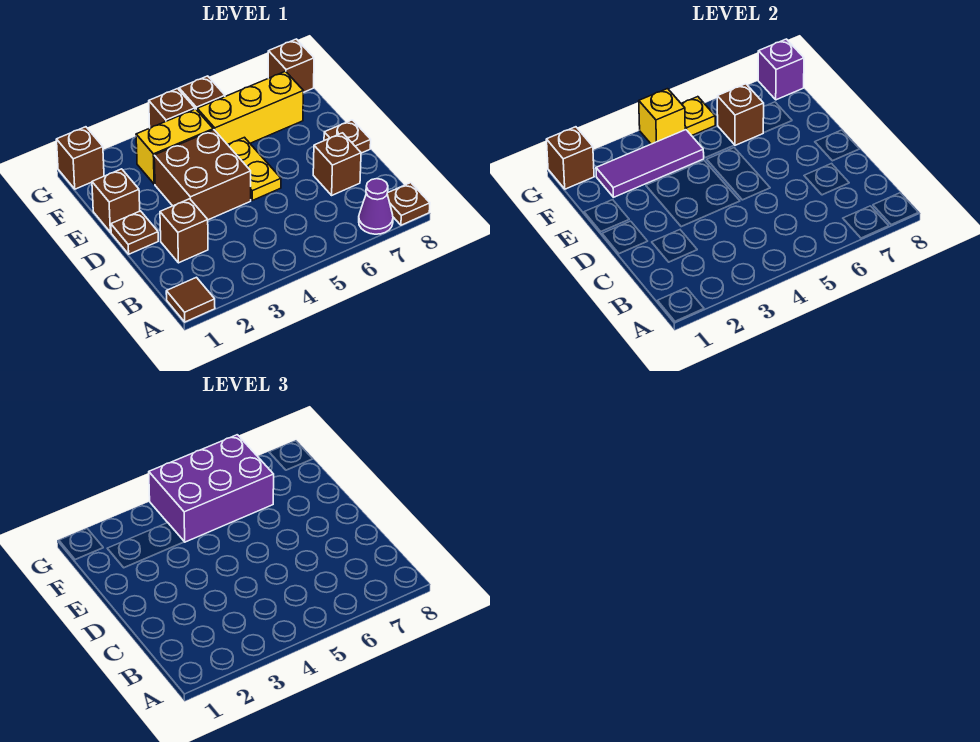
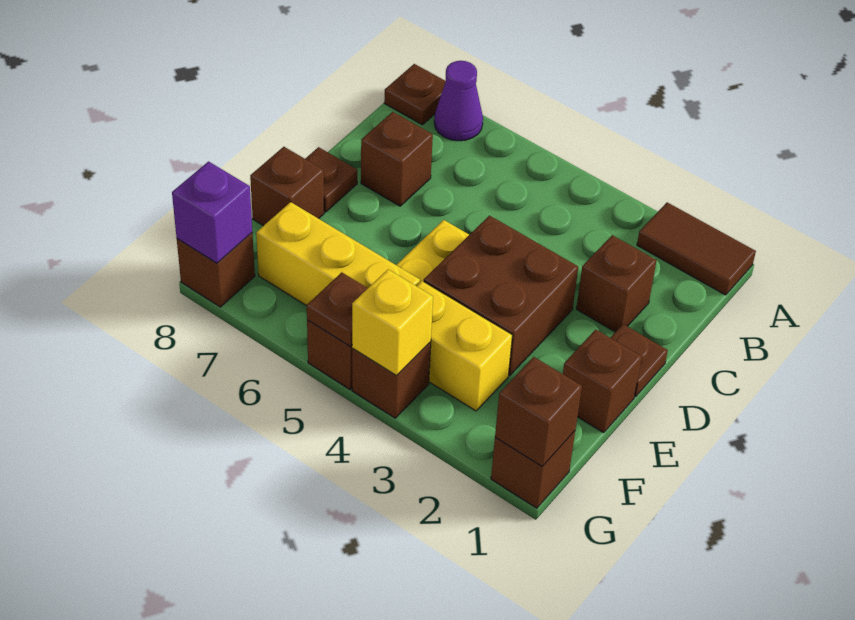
brown tile A1 level 1 -> brown tile A1:A2 level 1
purple tile F2:F4 level 2 -> none
purple brick F4:G6 level 3 -> none
brown brick F6 level 2 -> brown brick E8 level 1
yellow plate G5 level 2 -> brown plate G5 level 2

